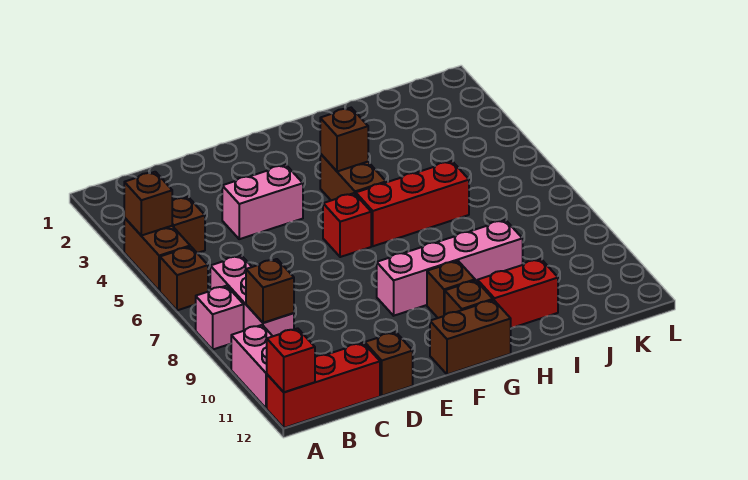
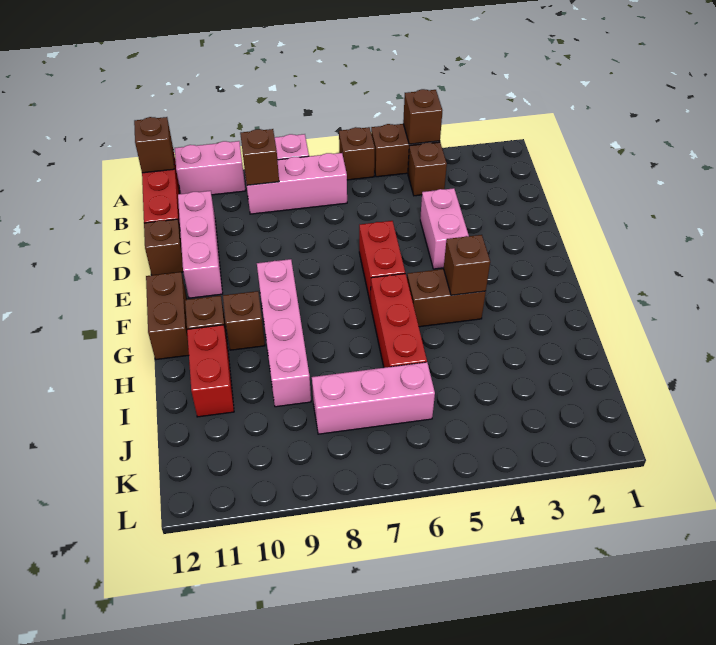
red brick A12 level 2 -> brown brick A12 level 2
none -> pink brick C11:E11 level 1
red brick F6 level 1 -> red brick E6:F6 level 1
none -> pink brick J6:J8 level 1

